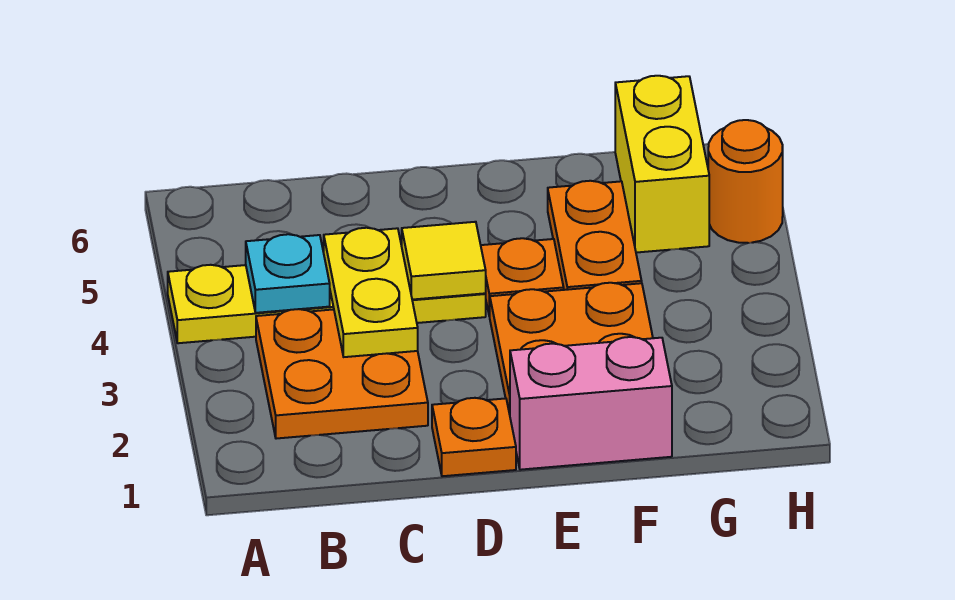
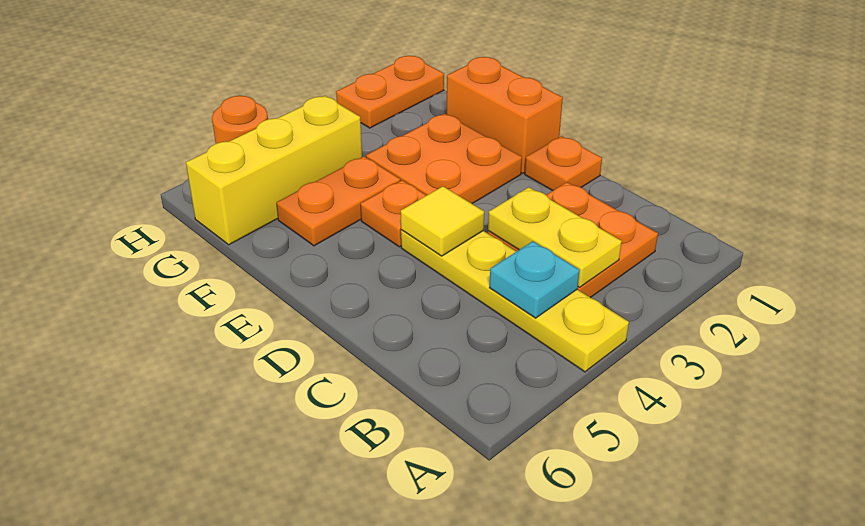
yellow plate C3:C4 level 2 -> yellow plate B3:C3 level 2
pink brick E1:F1 level 1 -> orange brick E1:F1 level 1
yellow brick G5:G6 level 1 -> yellow brick G4:G6 level 1
none -> orange plate H1:H2 level 1

